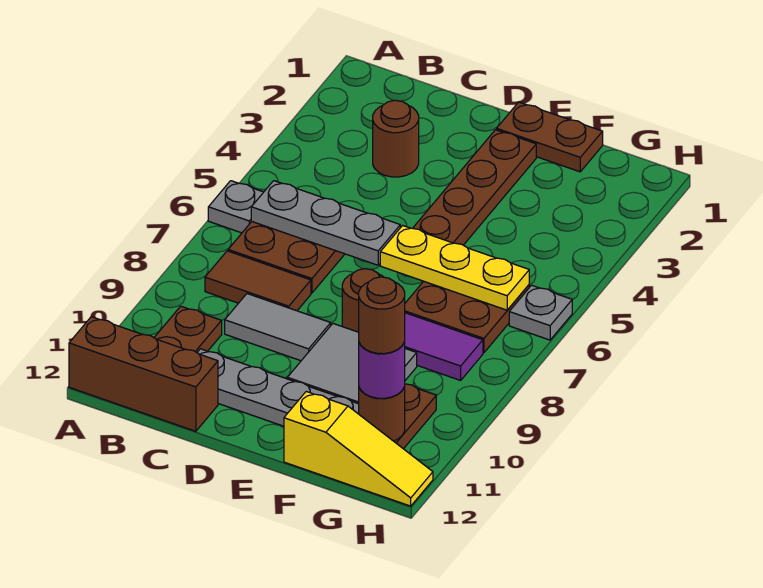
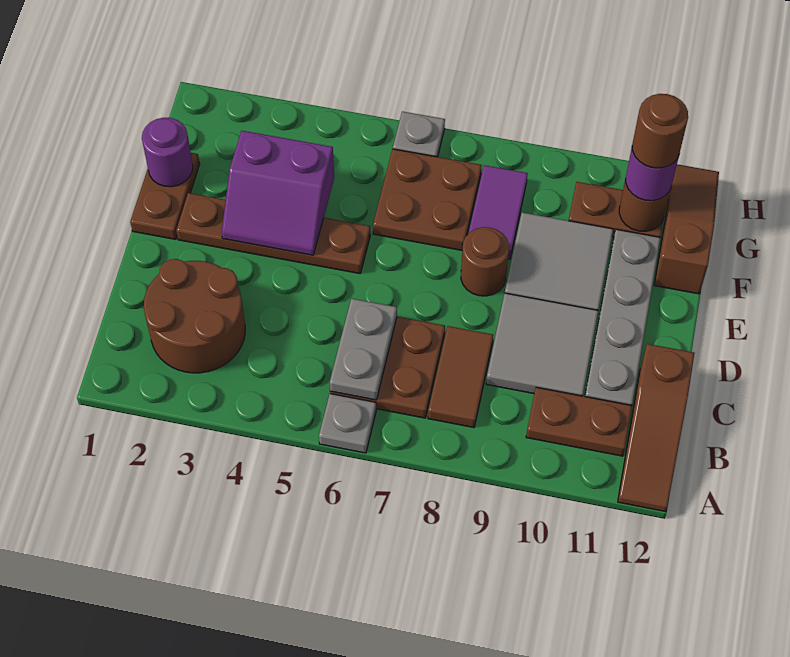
brown brick A12:C12 level 1 -> brown slope A12:C12 level 1 top C
grey plate B6:D6 level 2 -> grey plate B6:C6 level 2
brown round brick C3 level 1 -> brown round brick B2:C3 level 1
grey tile C9:D9 level 1 -> grey tile C9:D10 level 1
none -> purple slope E3:F4 level 2 top F
yellow plate E6:G6 level 2 -> none
none -> purple round brick F1 level 2
yellow slope F12:H12 level 1 top F -> brown slope F12:H12 level 1 top F

